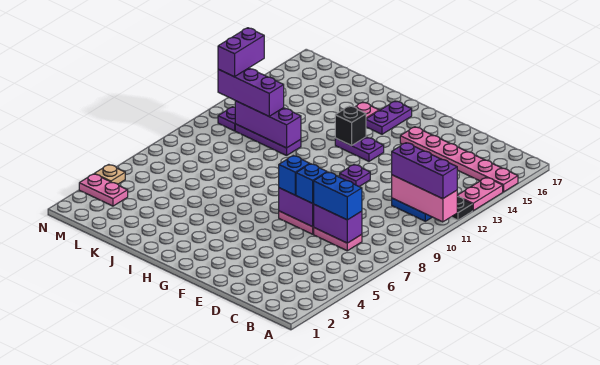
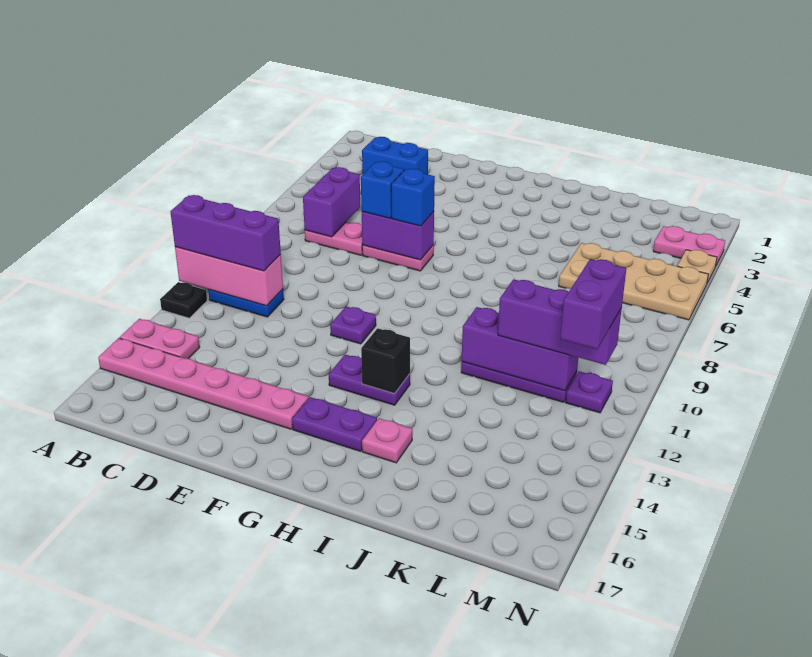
pink plate A13:A14 level 1 -> pink plate A14:B14 level 1
purple brick C7:D7 level 2 -> purple brick C6:C7 level 2
blue brick C7:D7 level 3 -> blue brick C3:D3 level 1
purple plate H15:H16 level 1 -> purple plate G15:H15 level 1
none -> tan plate K5:N6 level 1

